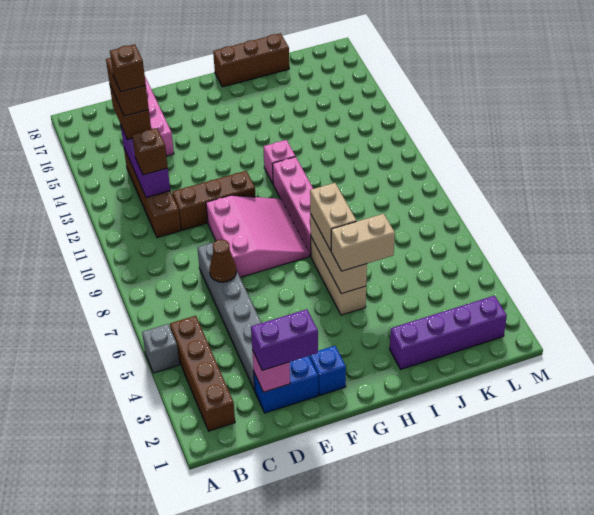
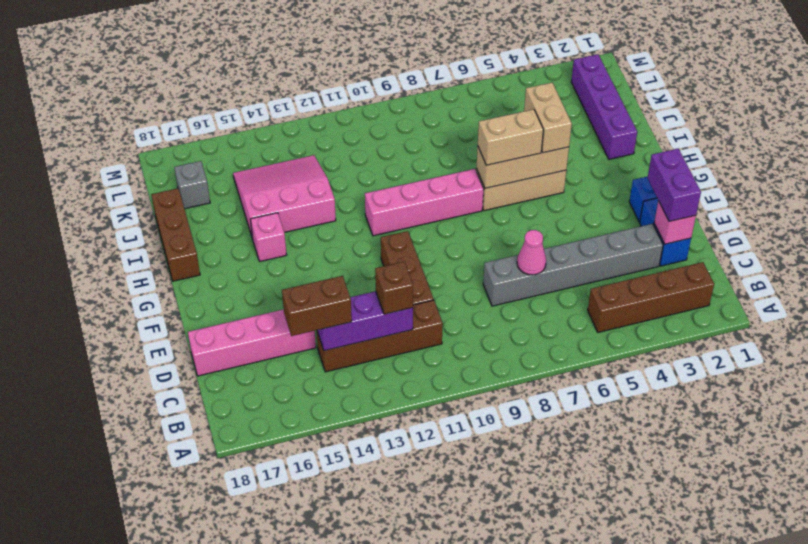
grey brick A5 level 1 -> grey brick K17 level 1
brown brick C14:C15 level 4 -> none
brown brick C14 level 5 -> none
brown cone D7 level 2 -> pink cone D7 level 2
pink slope E8:G10 level 1 top E -> pink slope I13:K15 level 1 top I
pink brick H12 level 1 -> pink brick H15 level 1

